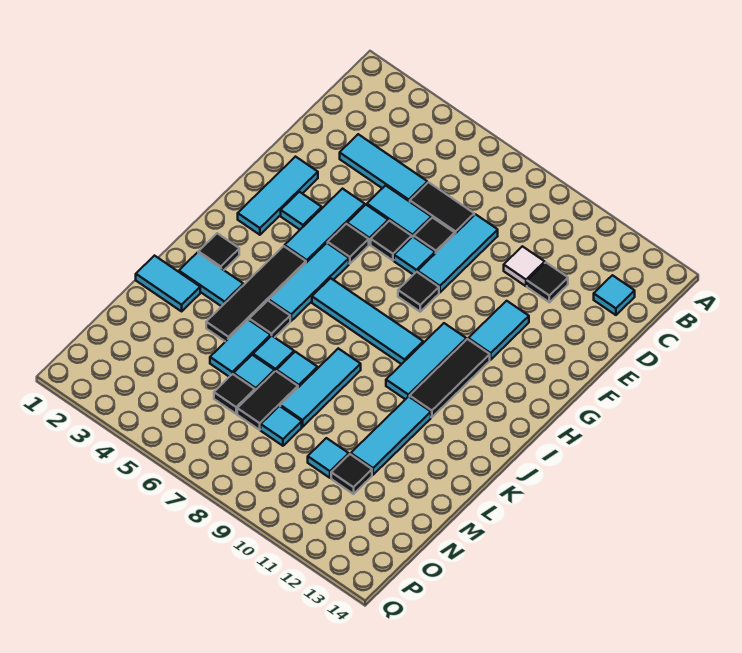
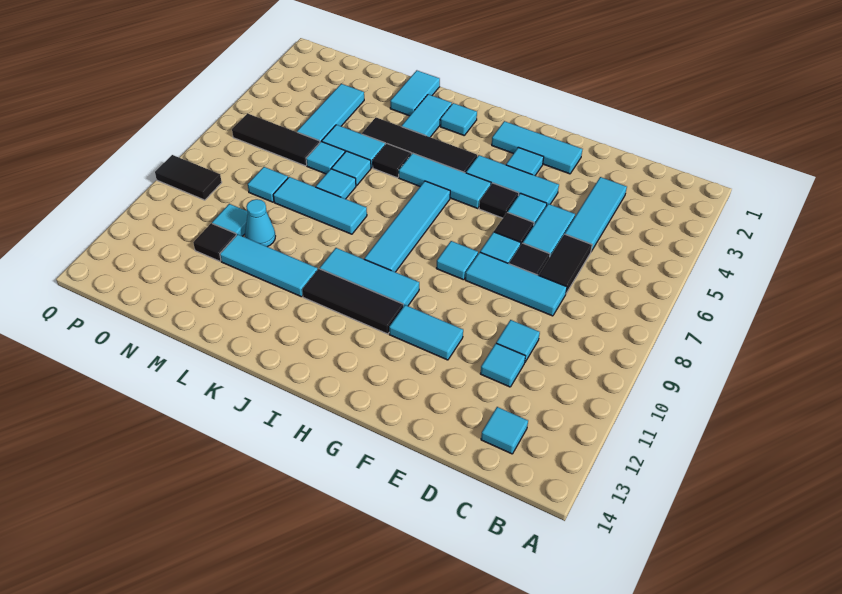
white tile D10 level 1 -> cyan tile D10 level 1
black tile D11 level 1 -> cyan tile D11 level 1
black tile G8 level 1 -> cyan tile G8 level 1
black tile J2 level 1 -> cyan tile J2 level 1
black tile M7:N7 level 1 -> black tile P9:Q9 level 1
none -> cyan cone M10 level 1
none -> cyan tile N3:N5 level 1
black tile N6 level 1 -> black tile N6:P6 level 1

